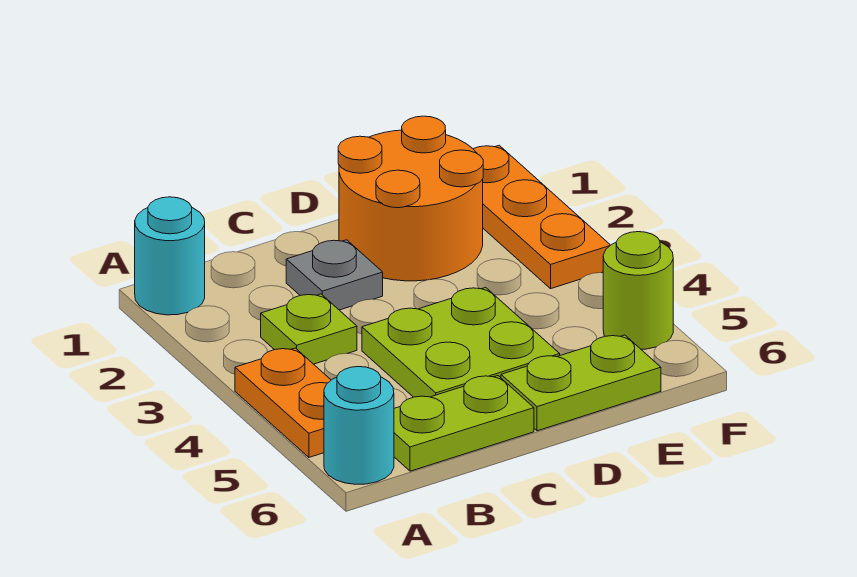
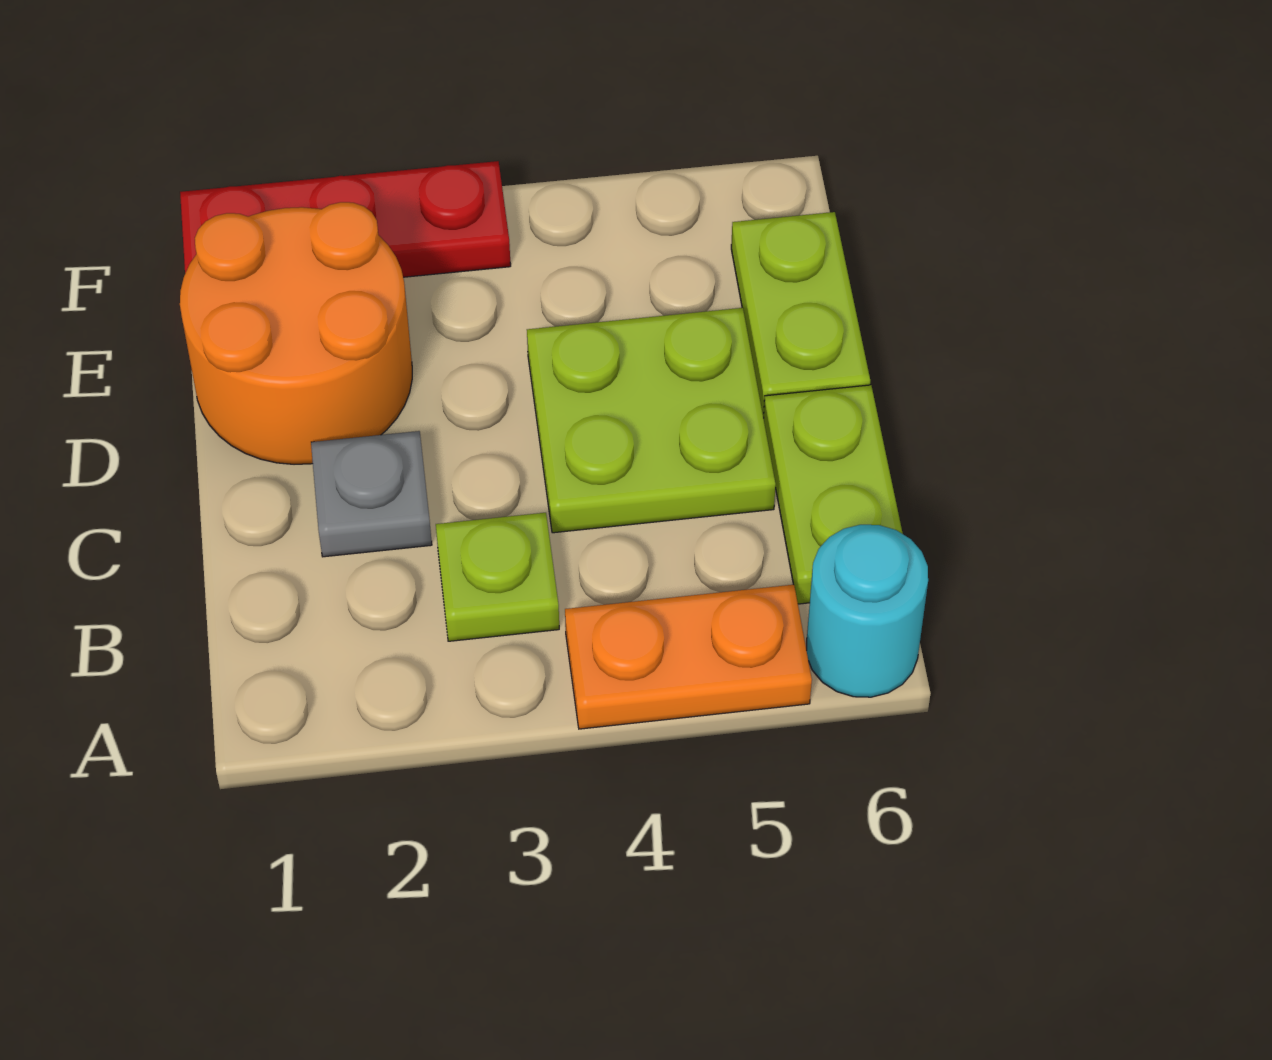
cyan round brick A1 level 1 -> none
orange plate F1:F3 level 1 -> red plate F1:F3 level 1
lime round brick F5 level 1 -> none

